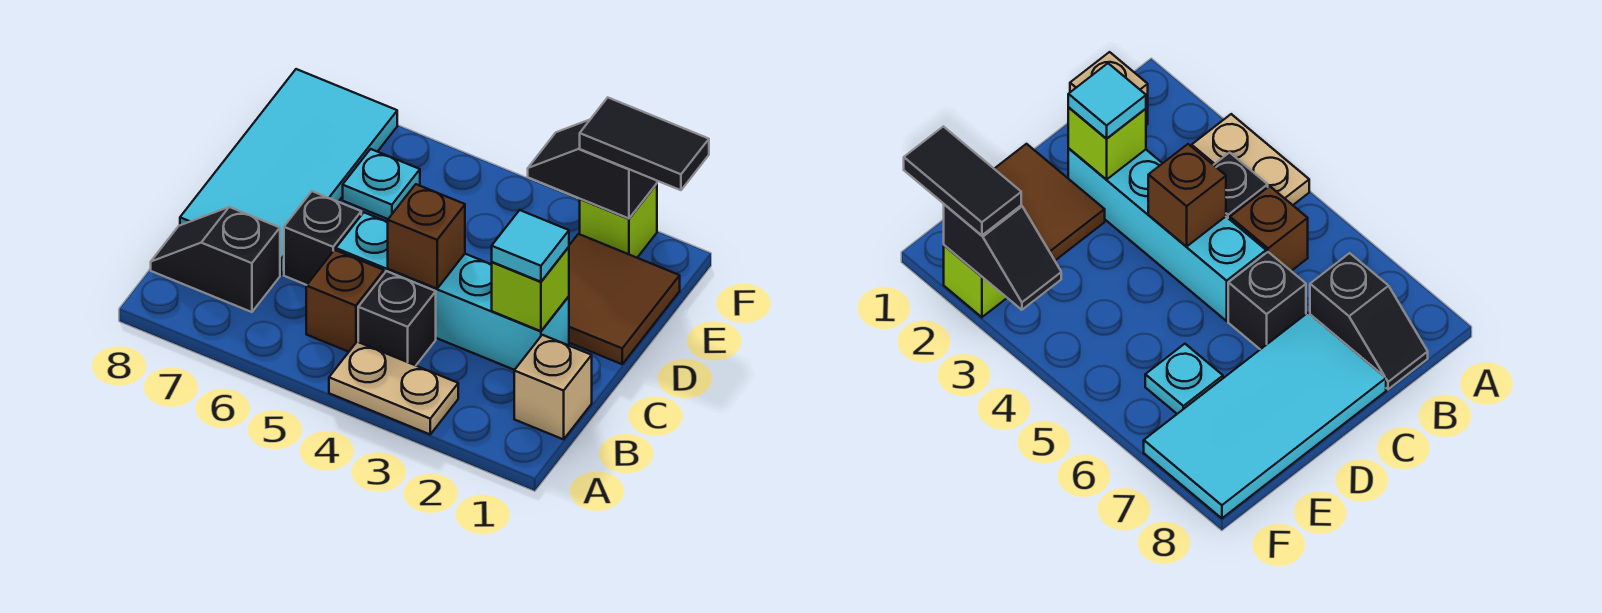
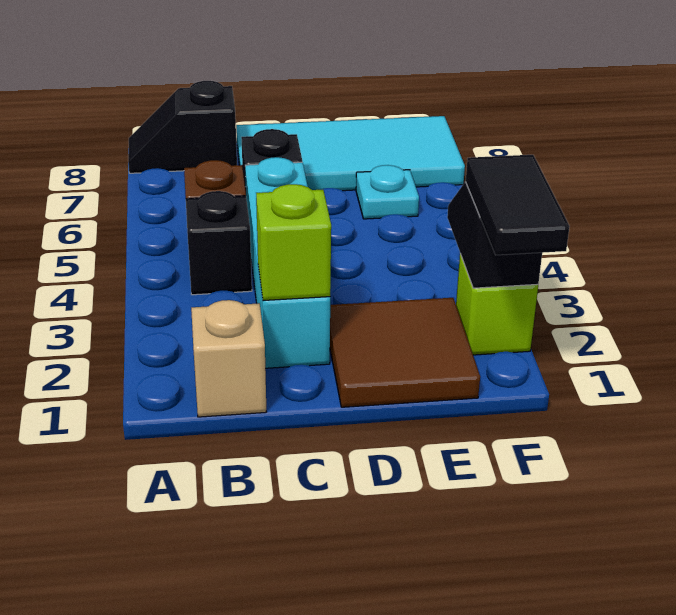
tan plate A3:A4 level 1 -> none
black slope B7:B8 level 1 top 7 -> black slope A8:B8 level 1 top B
cyan tile C2 level 3 -> none
brown brick C4 level 2 -> none

